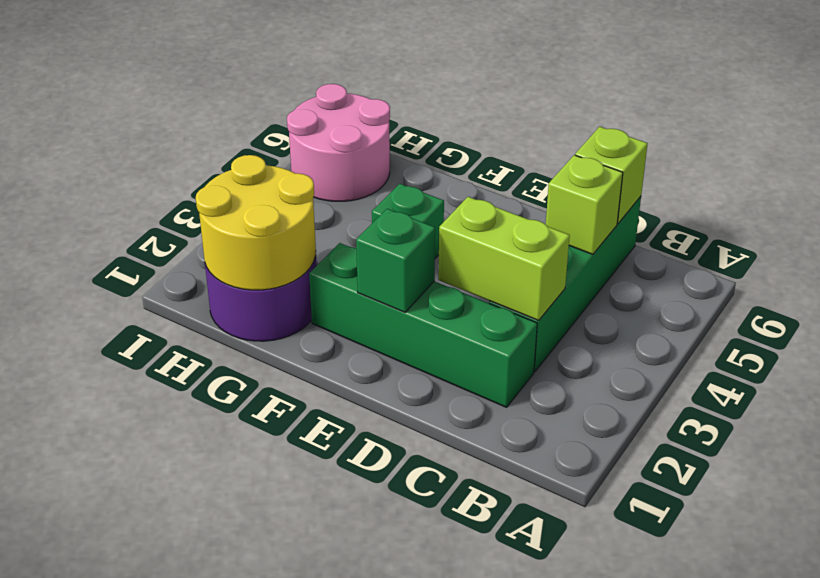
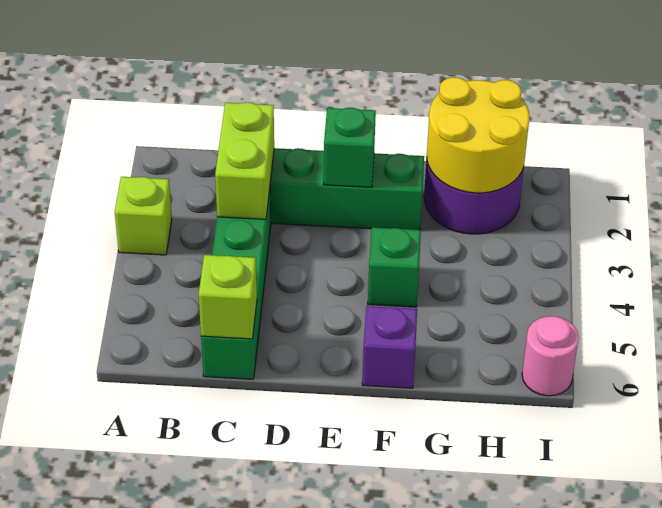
lime brick C3:D3 level 2 -> lime brick C2:C3 level 2
lime brick C5 level 2 -> lime brick A3 level 1
none -> purple brick F6 level 1
pink round brick H5:I6 level 1 -> pink round brick I6 level 1

